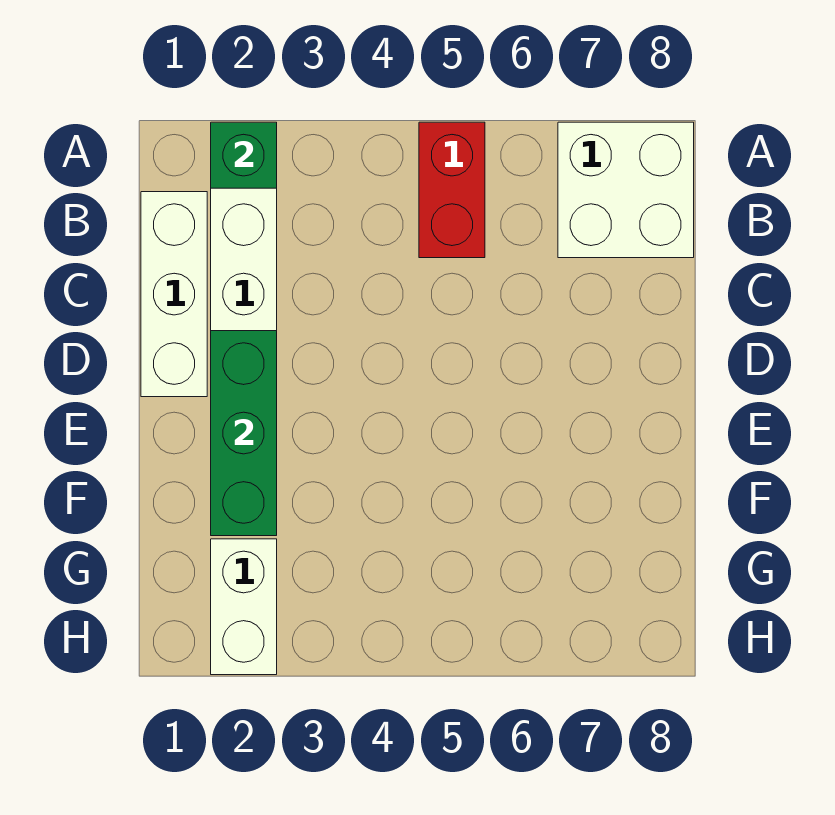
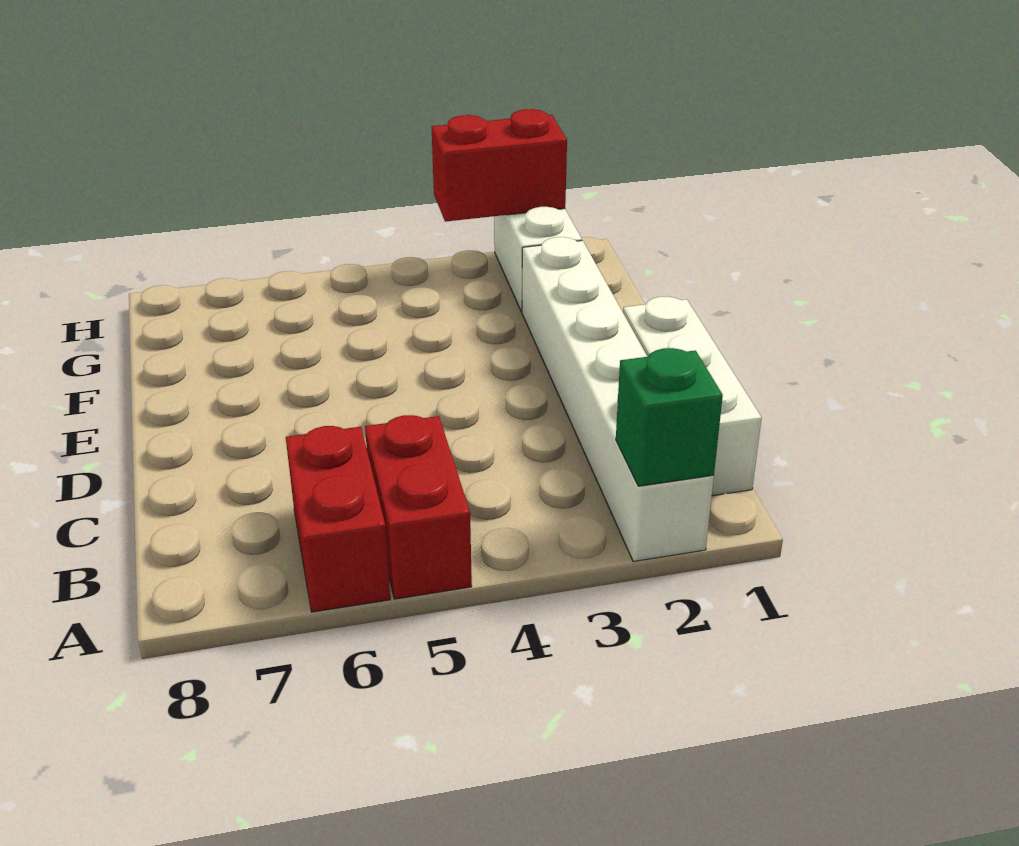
none -> red brick A6:B6 level 1
white brick A7:B8 level 1 -> none
green brick D2:F2 level 2 -> none
none -> red brick H2:H3 level 2

